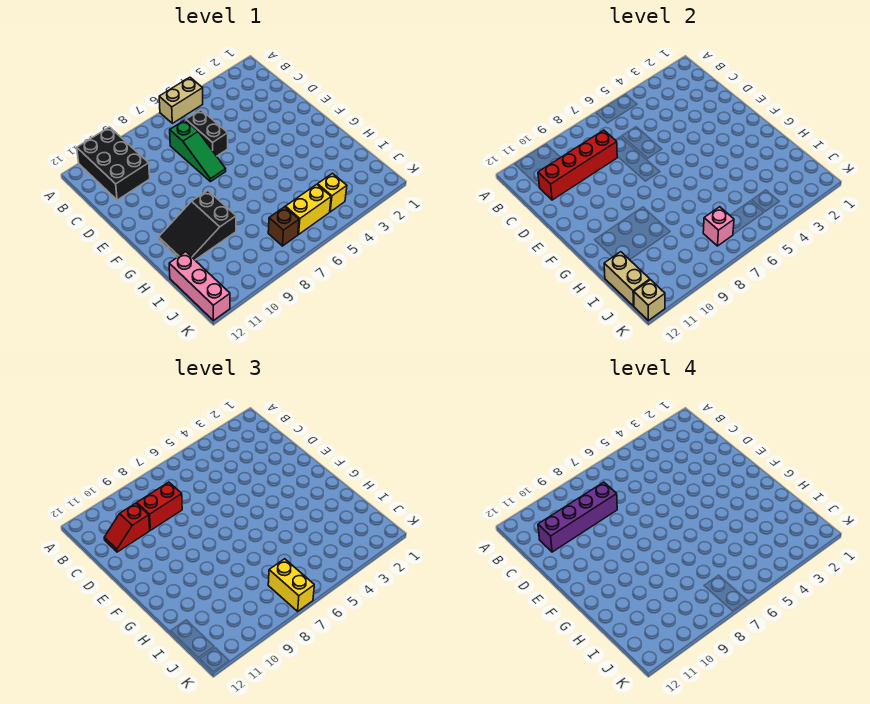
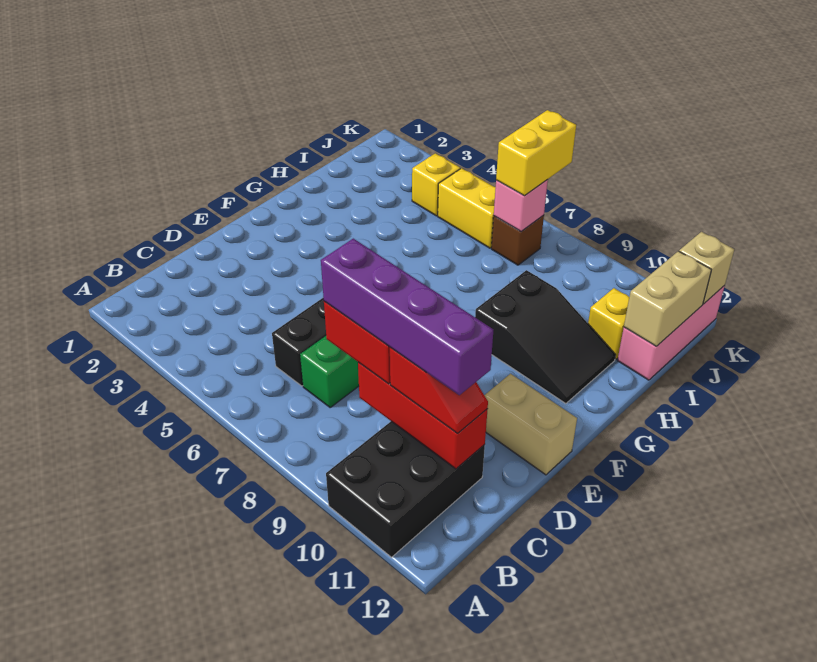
tan brick A5:A6 level 1 -> tan brick E11:E12 level 1
red brick C8:C11 level 2 -> red brick C9:C11 level 2
none -> yellow brick I11 level 1

